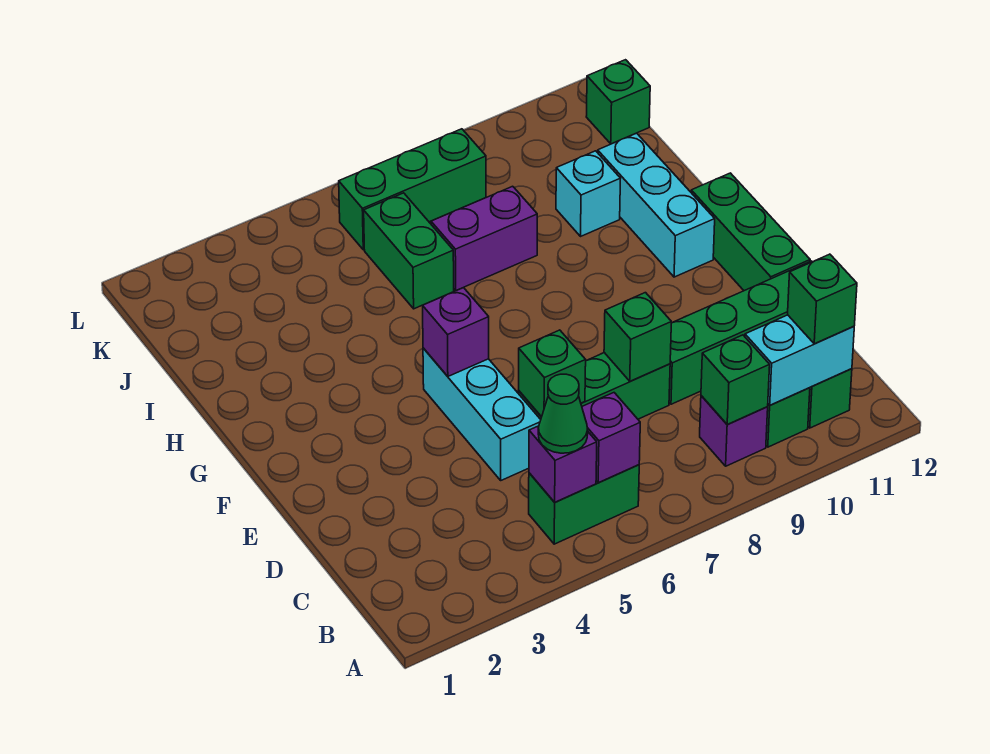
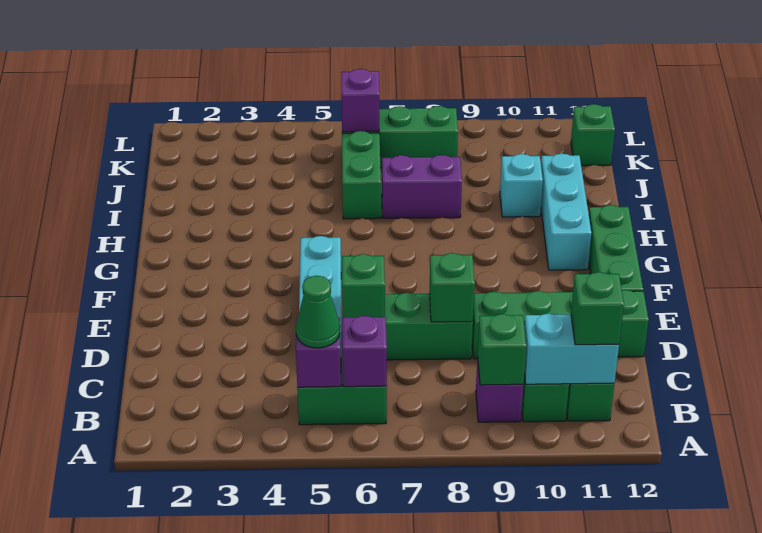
purple brick F5 level 2 -> purple brick K6 level 2

